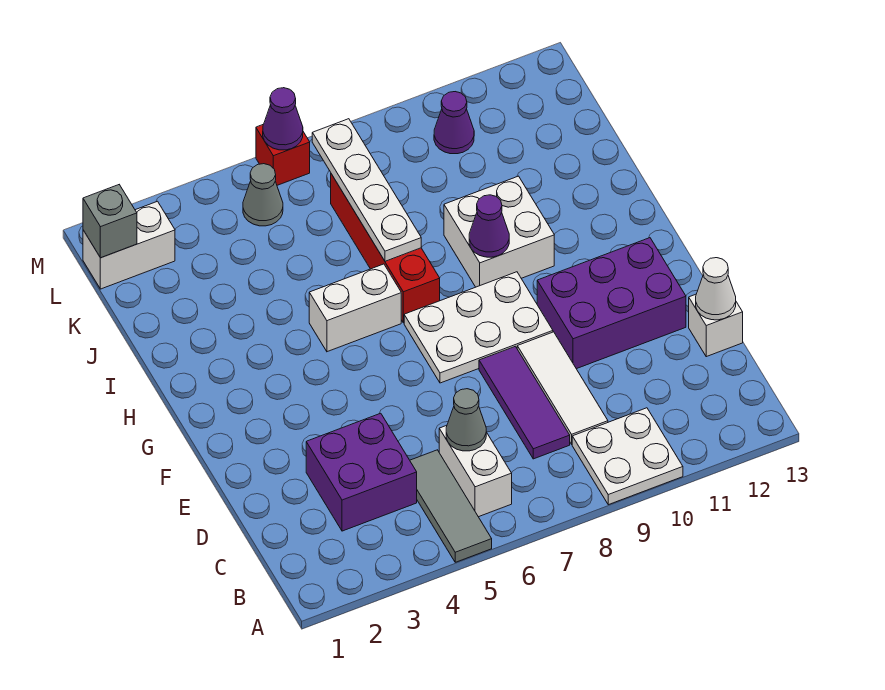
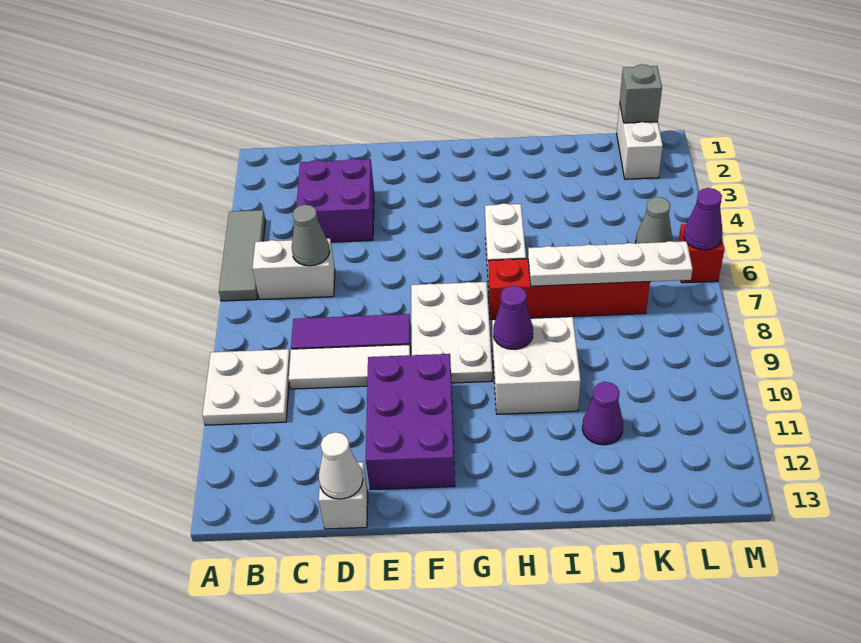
grey tile A5:C5 level 1 -> grey tile A4:A6 level 1
purple cone L10 level 1 -> purple cone J11 level 1

